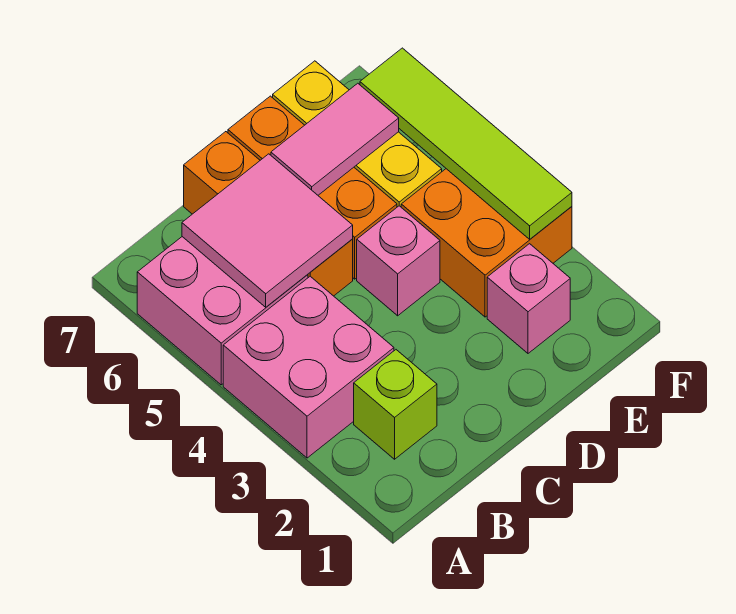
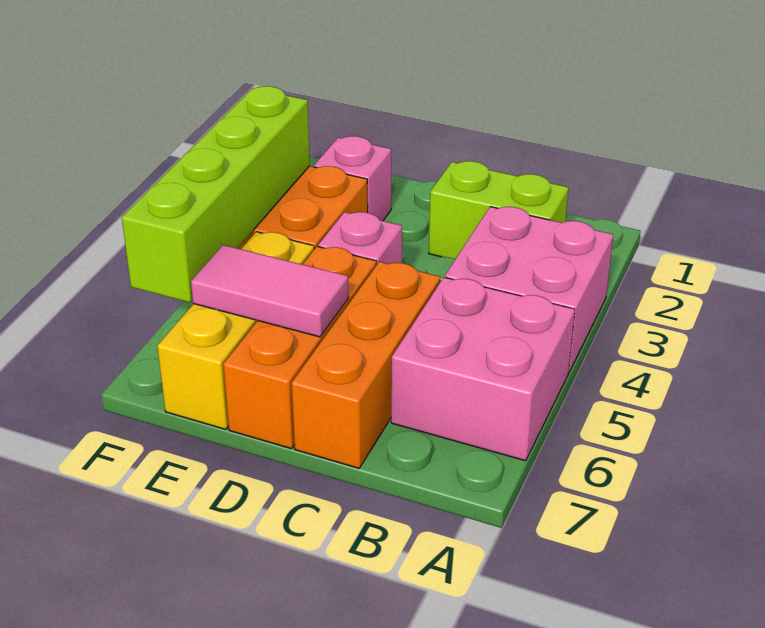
lime brick B2 level 1 -> lime brick B2:C2 level 1
pink tile B5:C6 level 2 -> none
lime tile F3:F6 level 2 -> lime brick F3:F6 level 2

